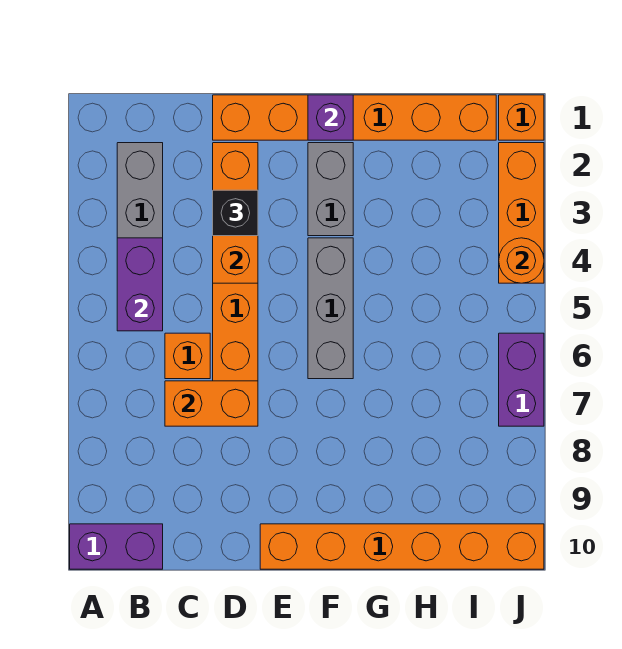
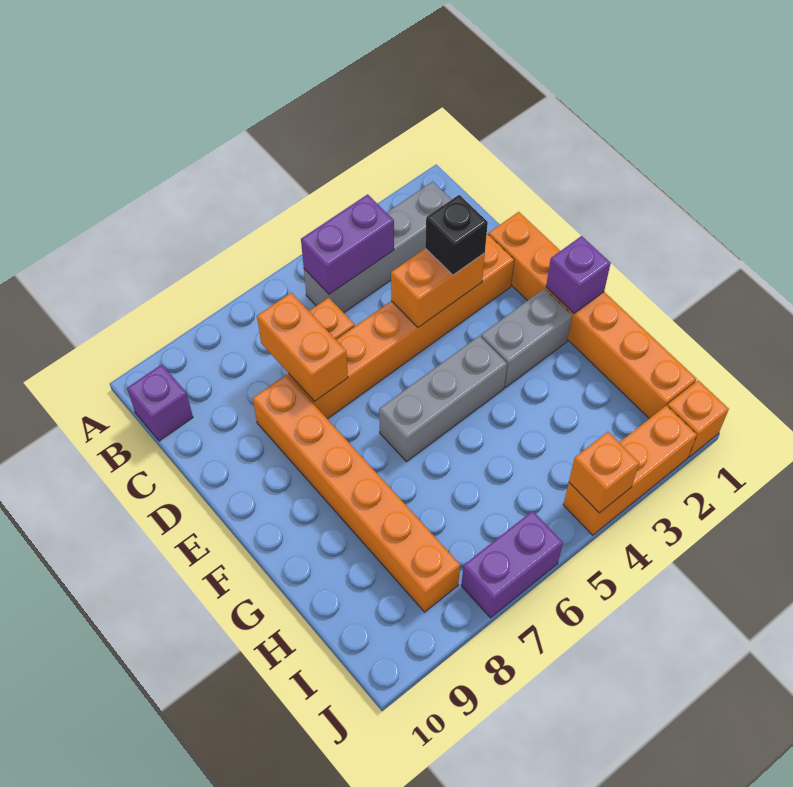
purple brick A10:B10 level 1 -> purple brick B10 level 1
orange brick E10:J10 level 1 -> orange brick D8:I8 level 1
orange round brick J4 level 2 -> orange brick J4 level 2

